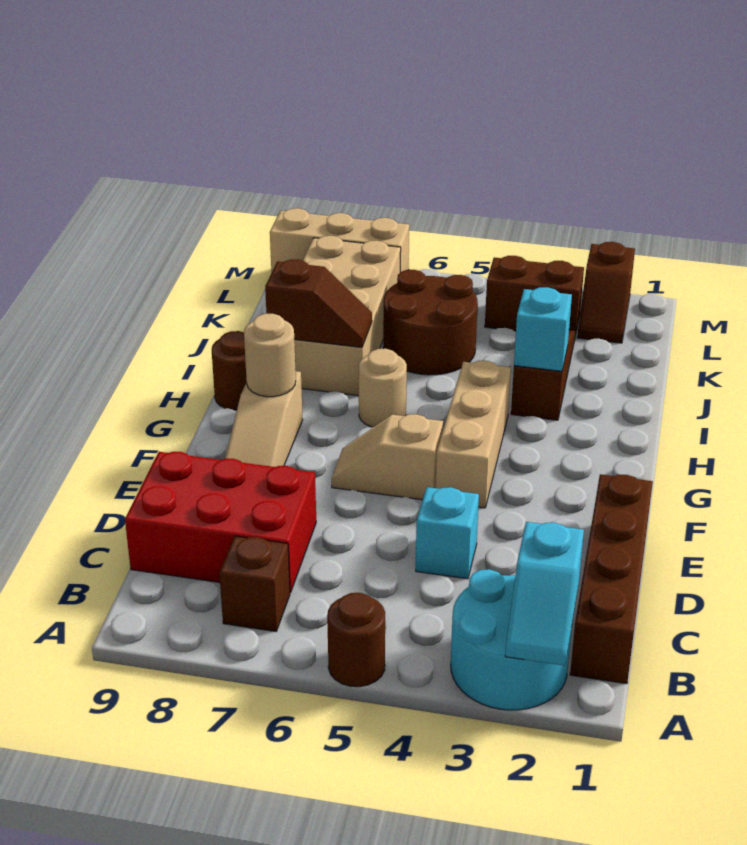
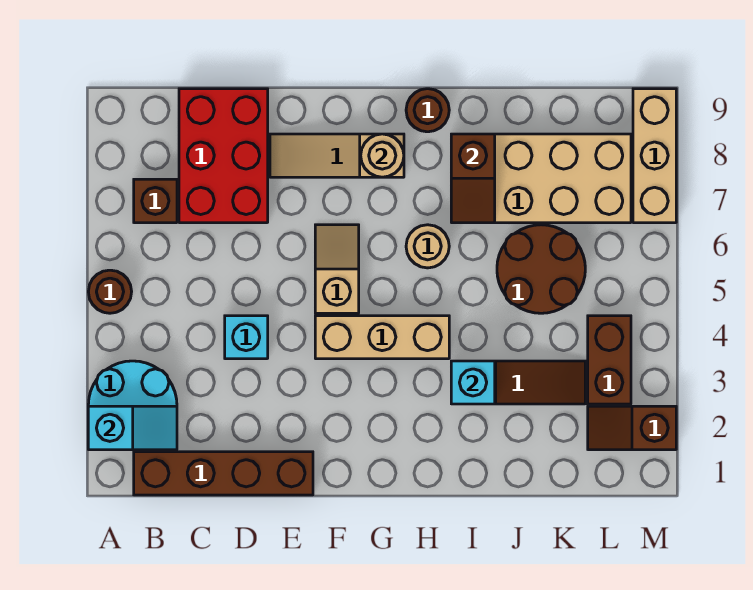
cyan slope A2:B2 level 2 top B -> cyan slope A2:B2 level 2 top A

